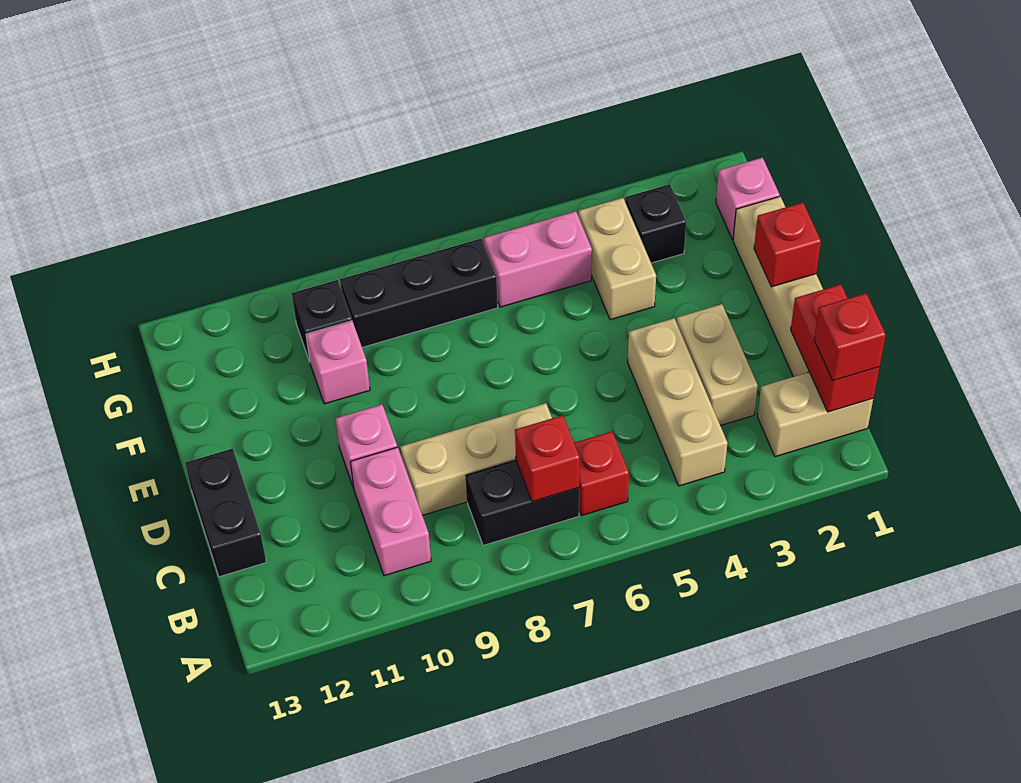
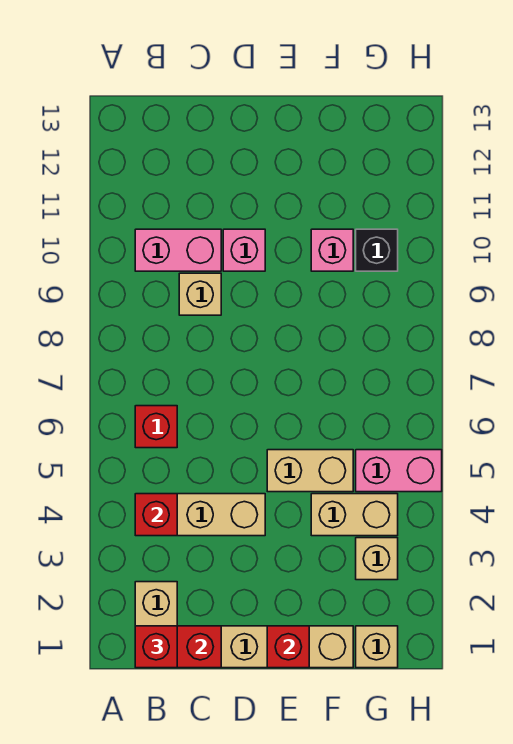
black brick B7:B8 level 1 -> none
red brick B7 level 2 -> red brick B4 level 2
tan brick C3:D3 level 1 -> tan brick E5:F5 level 1
tan brick C7:C9 level 1 -> tan brick C9 level 1
black brick C13:D13 level 1 -> none
pink brick G1 level 1 -> tan brick G1 level 1
black brick G3 level 1 -> tan brick G3 level 1
pink brick G5:G6 level 1 -> pink brick G5:H5 level 1
black brick G7:G9 level 1 -> none

